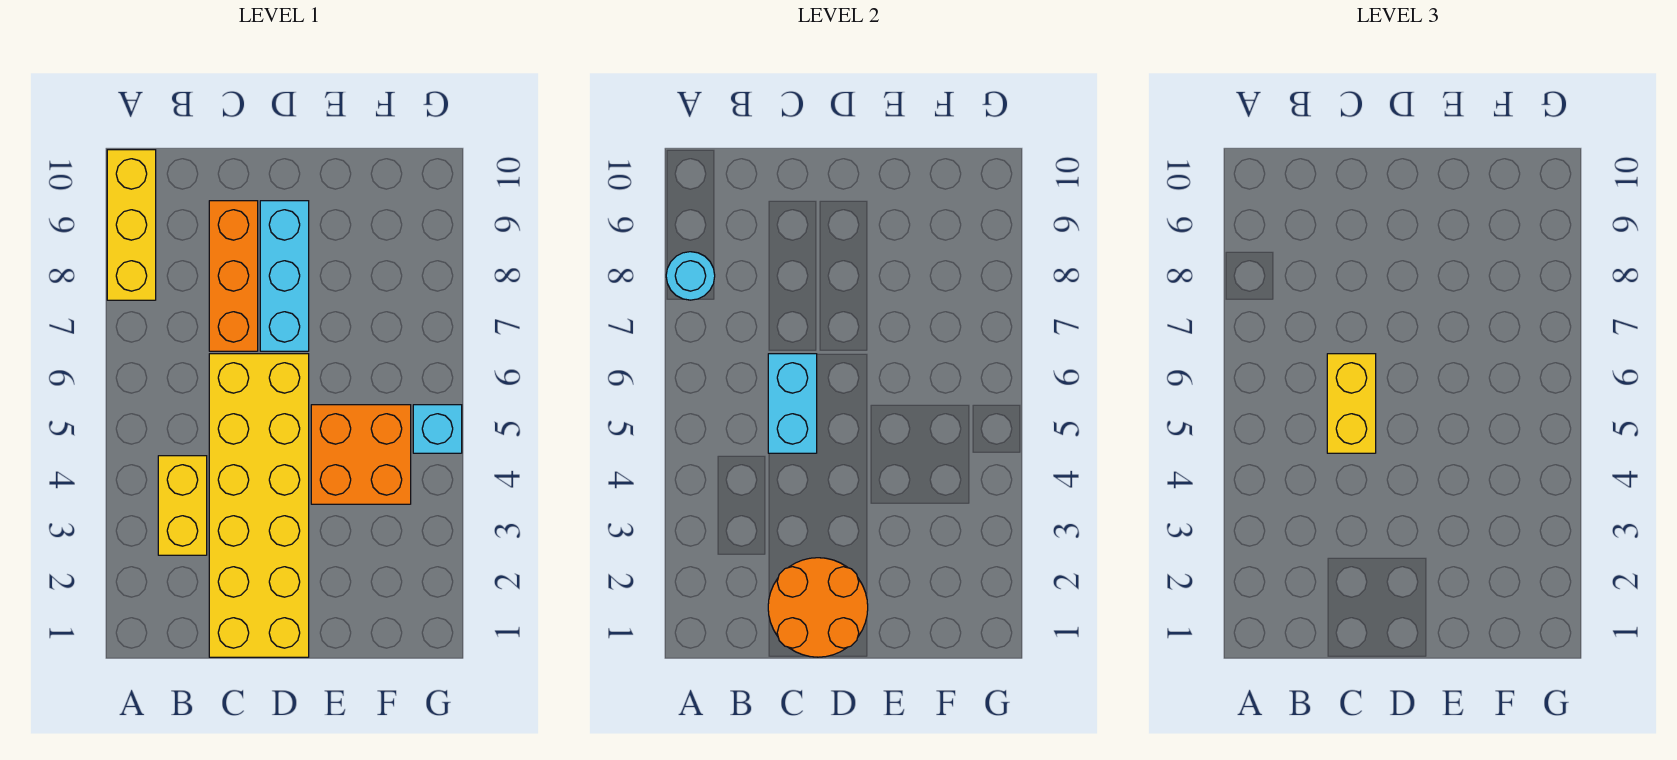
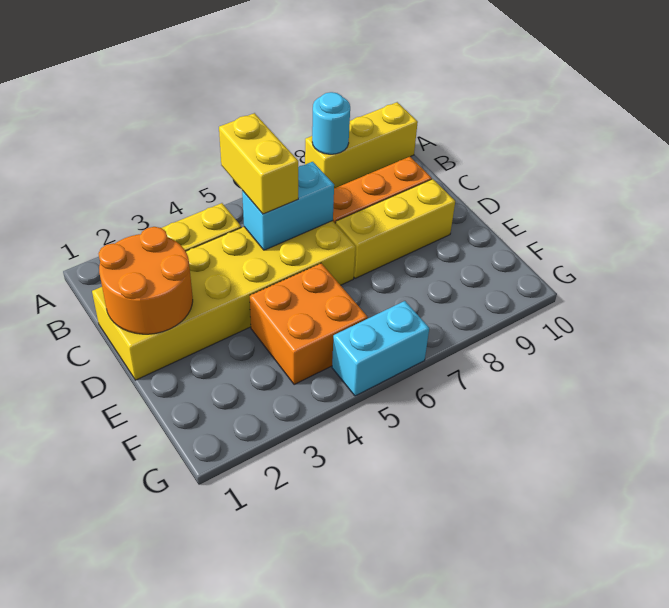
yellow brick C5:C6 level 3 -> yellow brick B5:C5 level 3
cyan brick D7:D9 level 1 -> yellow brick D7:D9 level 1
cyan brick G5 level 1 -> cyan brick G5:G6 level 1

